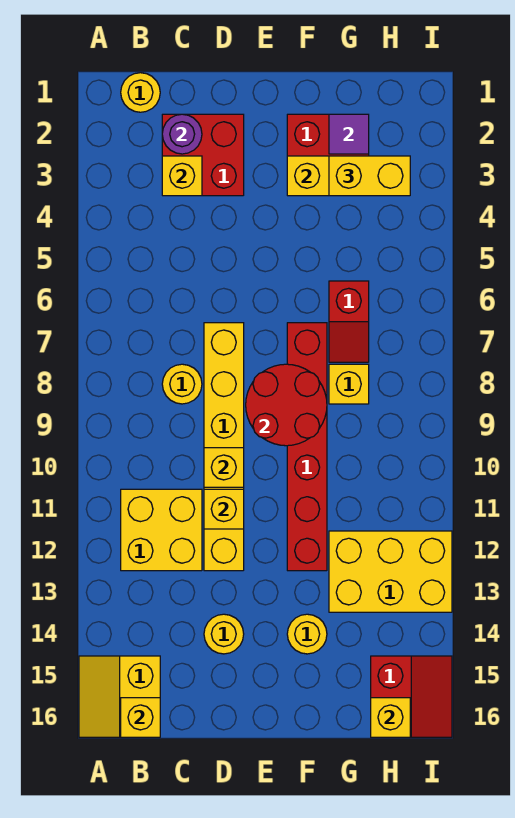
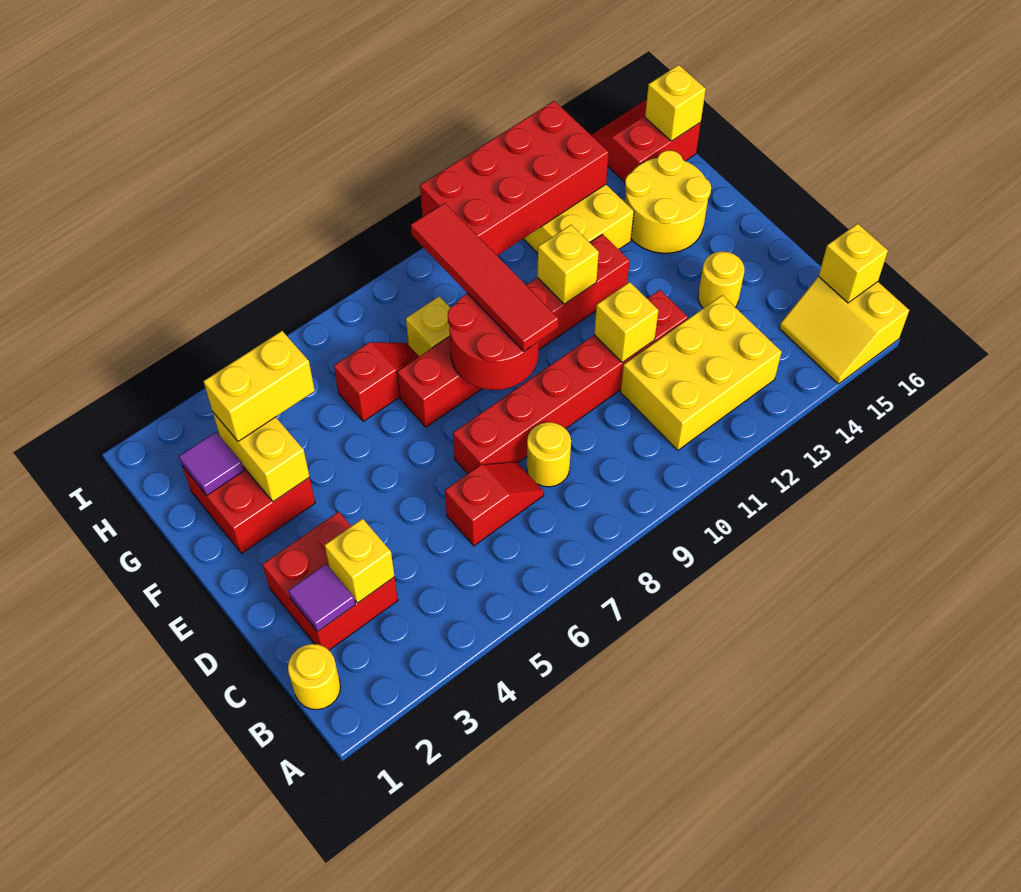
yellow slope A15:B16 level 1 top B -> yellow slope A15:B16 level 1 top 16
yellow brick B11:C12 level 1 -> yellow brick B11:C13 level 1
purple round brick C2 level 2 -> purple tile C2 level 2
none -> red slope C6:C7 level 1 top 6
yellow brick D7:D12 level 1 -> red brick D7:D12 level 1
yellow brick D10 level 2 -> yellow brick F11 level 2
none -> red tile E9:H9 level 3
yellow round brick F14 level 1 -> yellow round brick F14:G15 level 1
yellow brick G3:H3 level 3 -> yellow brick G3:G4 level 3
none -> red brick H10:I13 level 2

